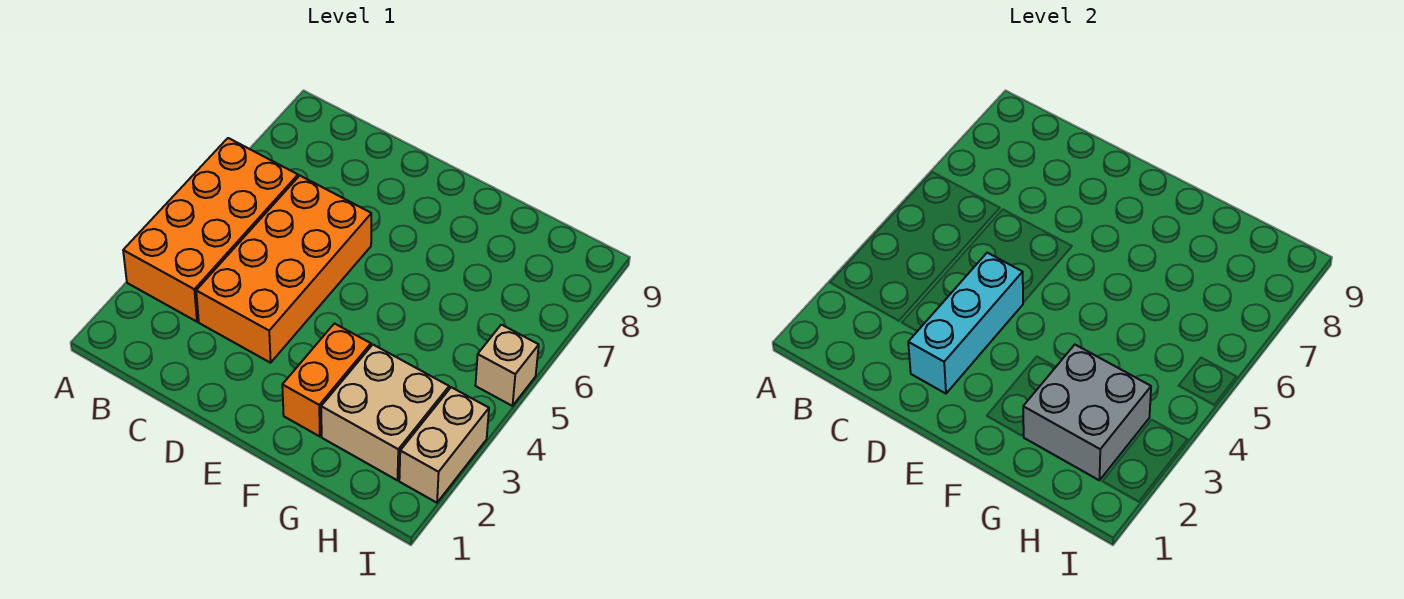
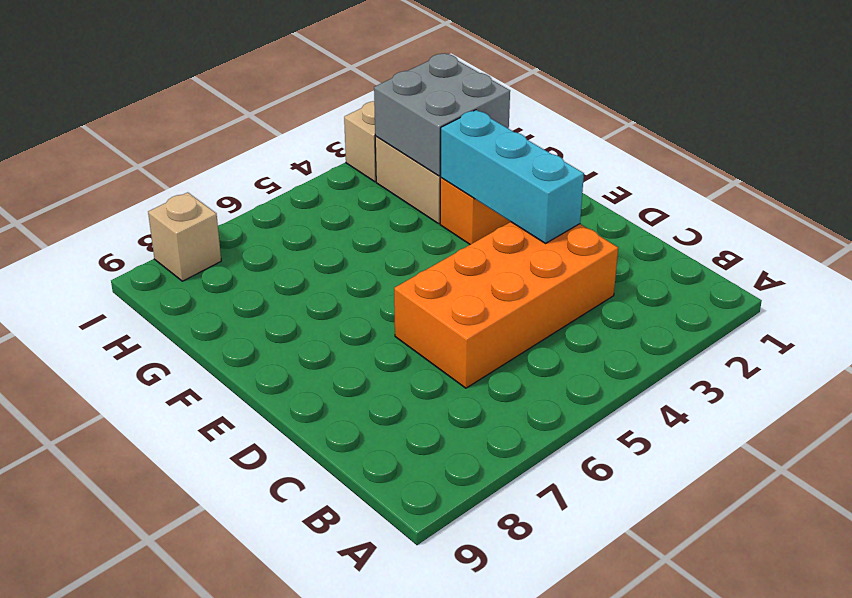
orange brick A3:B6 level 1 -> none
cyan brick D2:D4 level 2 -> cyan brick D3:F3 level 2
tan brick I5 level 1 -> tan brick I8 level 1

